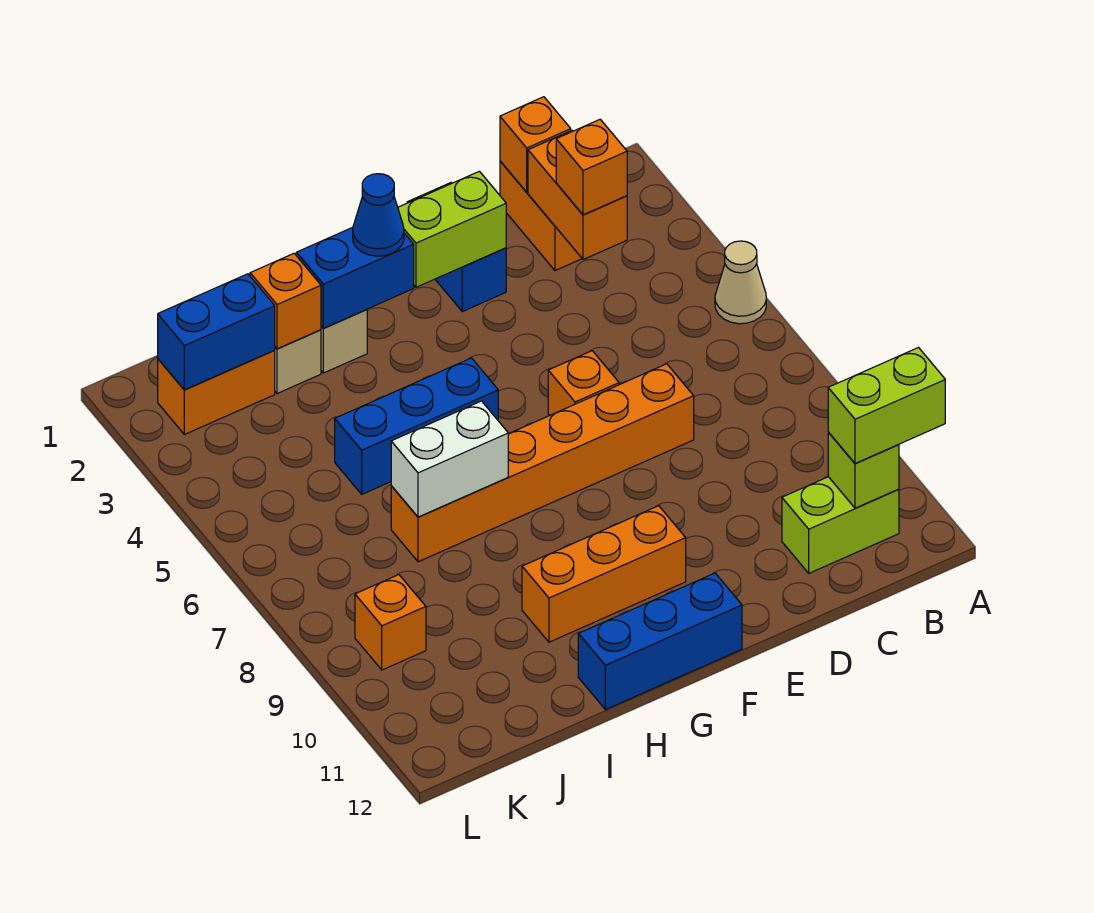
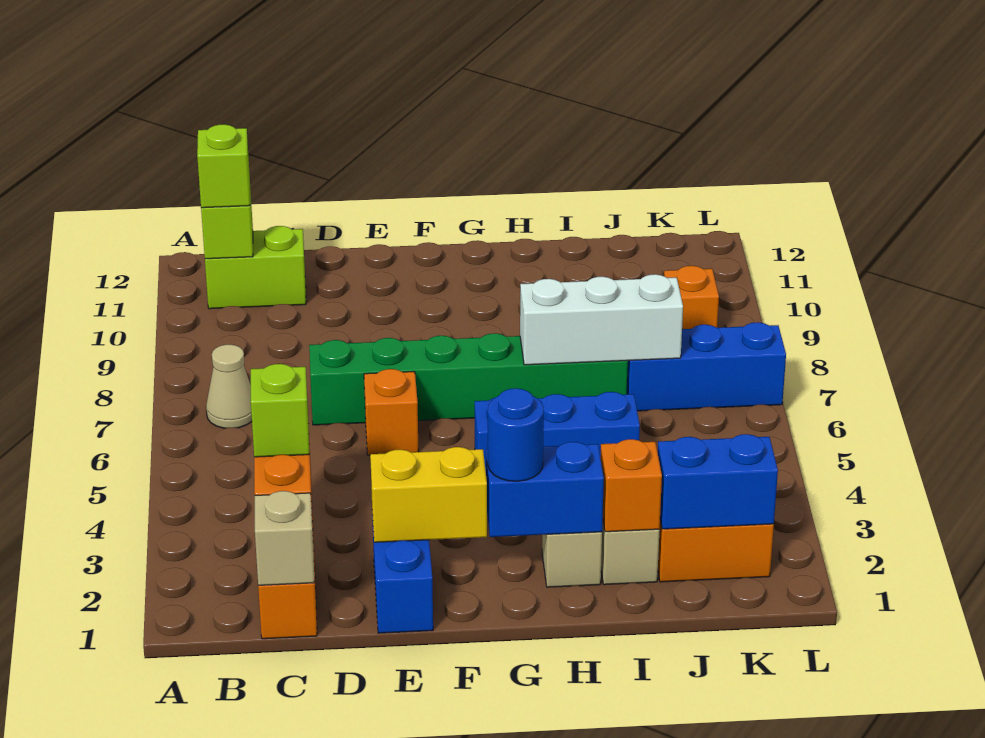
tan cone A5 level 1 -> tan cone B7 level 1
lime brick A11:B11 level 3 -> lime brick B11 level 3
orange brick C1 level 2 -> tan brick C1 level 2
orange brick C3 level 3 -> lime brick C3 level 3
orange brick D7:I7 level 1 -> green brick D7:I7 level 1
lime brick E2:F2 level 2 -> yellow brick E2:F2 level 2
orange brick F10:H10 level 1 -> none
blue brick F12:H12 level 1 -> blue brick J7:L7 level 1
blue cone G2 level 3 -> blue round brick G2 level 3
white brick H7:I7 level 2 -> white brick H7:J7 level 2

